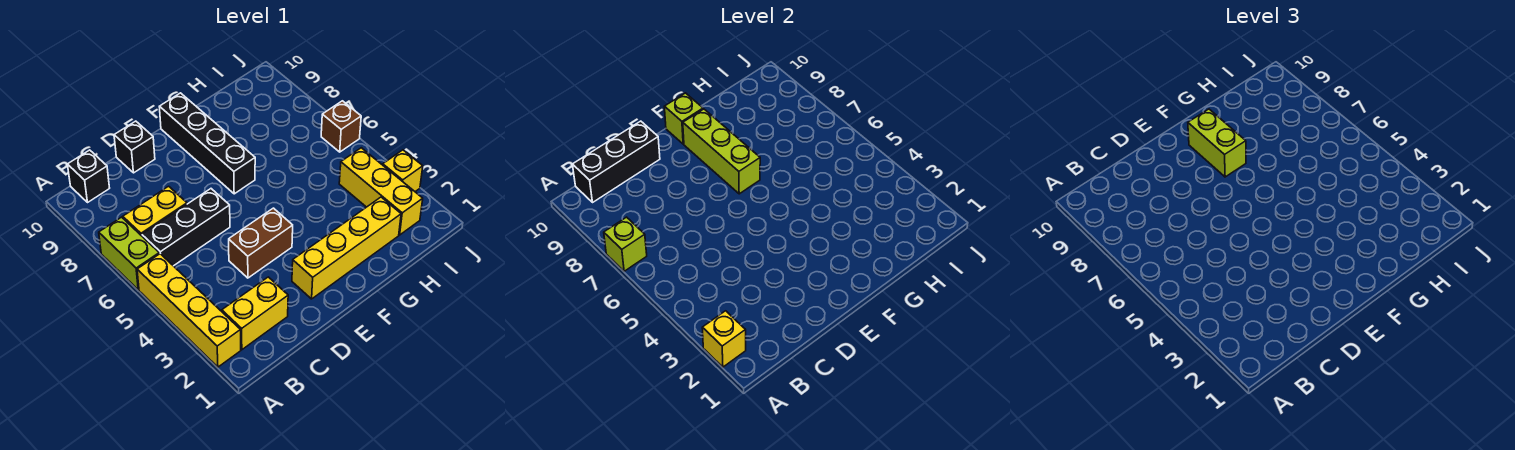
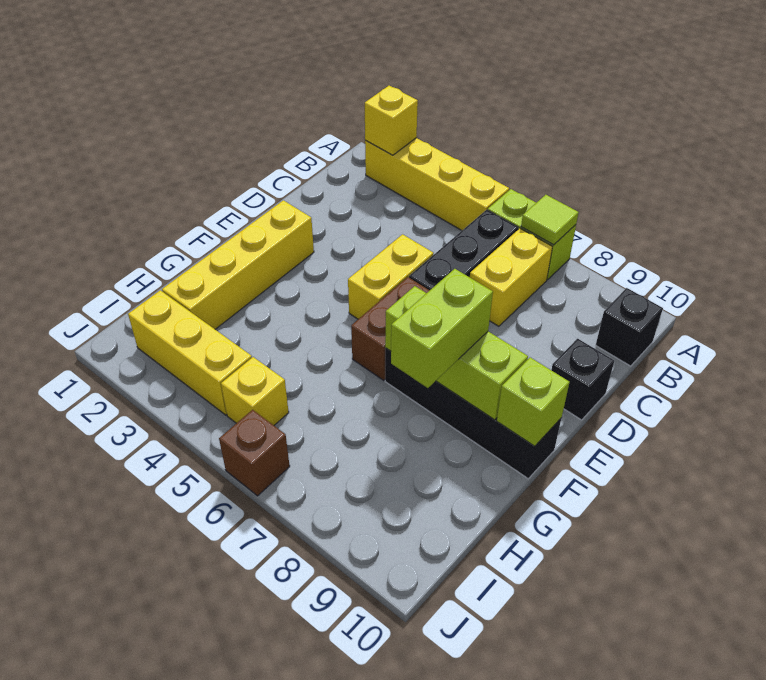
lime brick A7 level 2 -> lime tile A7 level 2
yellow brick B2:C2 level 1 -> yellow brick D5:E5 level 1
black brick B10:D10 level 2 -> none
brown brick D4:E4 level 1 -> brown brick E6:F6 level 1
lime brick F8:F9 level 3 -> lime brick F8:G8 level 3
yellow brick J3 level 1 -> yellow brick I5 level 1

